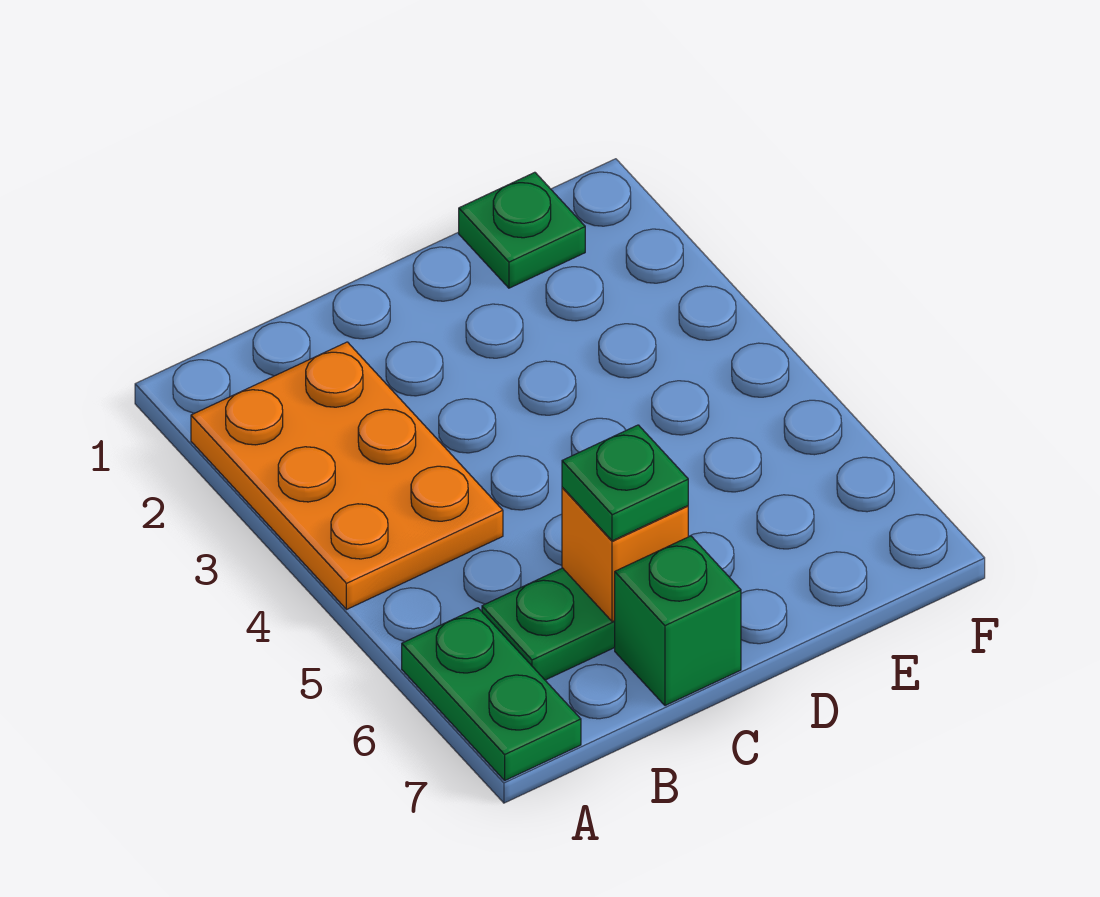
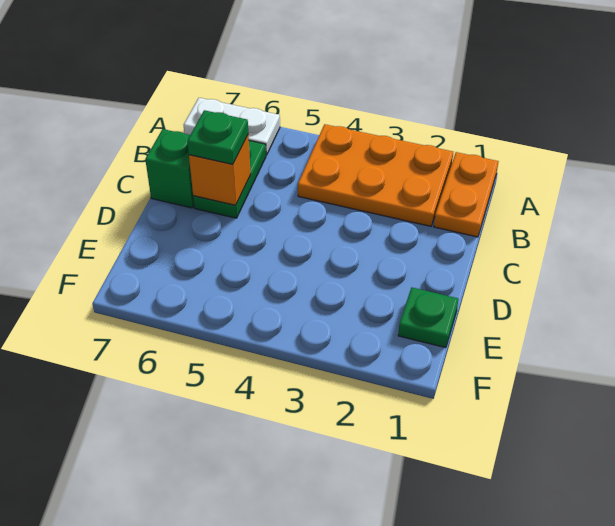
none -> orange plate A1:B1 level 1
green plate A6:A7 level 1 -> white plate A6:A7 level 1

